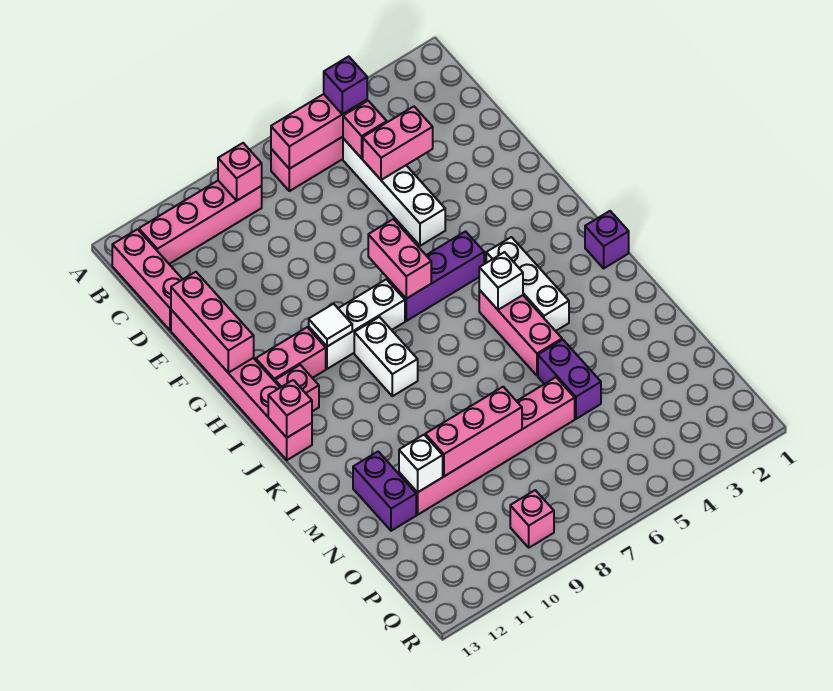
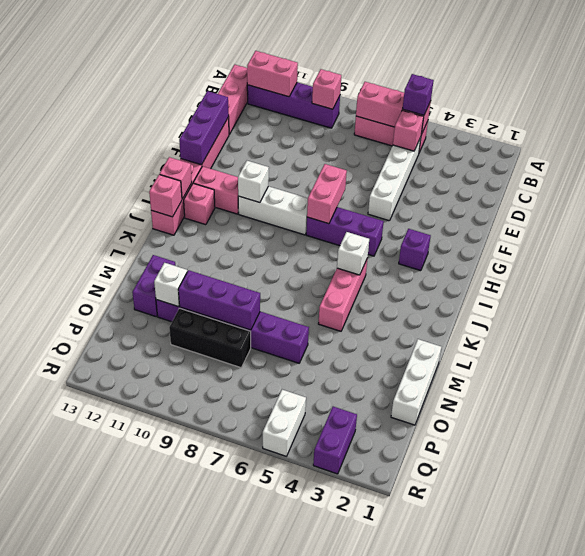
pink brick B9:B12 level 1 -> purple brick B9:B12 level 1
pink brick D4:D5 level 2 -> pink brick B11:B12 level 2
pink brick E13:G13 level 2 -> purple brick E13:G13 level 2
white tile H10 level 2 -> white brick H10 level 2
white brick I4:K4 level 1 -> white brick M1:O1 level 1
white brick I9:J9 level 1 -> white brick Q5:R5 level 1
purple brick J1 level 1 -> purple brick H3 level 1
purple brick M5:N5 level 1 -> purple brick Q3:R3 level 1
pink brick N6:N11 level 1 -> purple brick N6:N11 level 1
pink brick N8:N10 level 2 -> purple brick N8:N10 level 2
none -> black brick O8:O10 level 1
pink brick Q9 level 1 -> pink brick I13 level 2

